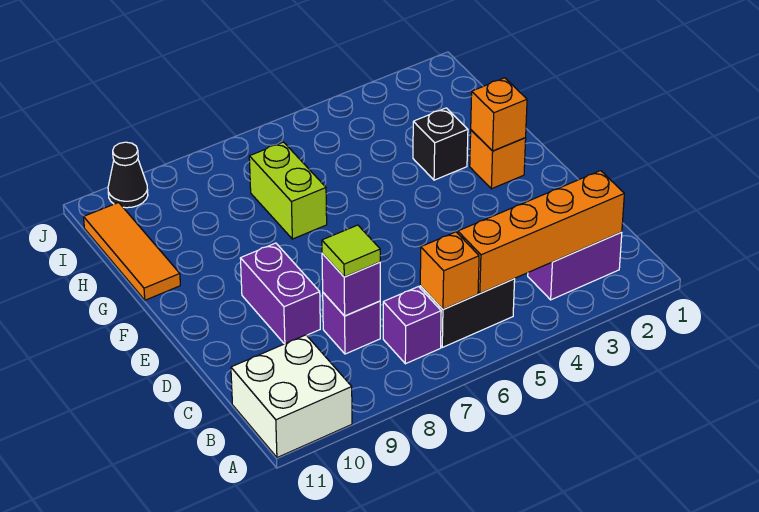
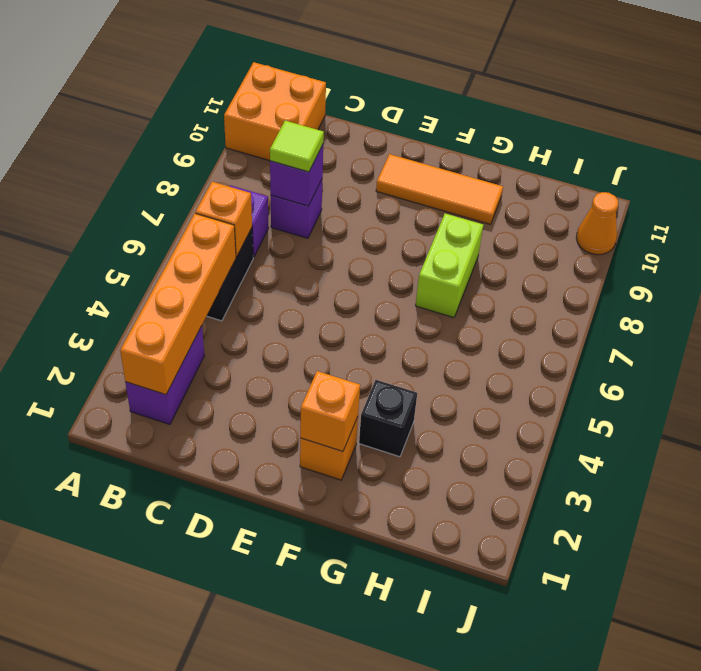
white brick A10:B11 level 1 -> orange brick A10:B11 level 1
purple brick D9:E9 level 1 -> none
lime brick G7:H7 level 1 -> lime brick G7:G8 level 1
orange tile G11:I11 level 1 -> orange tile E10:G10 level 1
black cone J10 level 1 -> orange cone J10 level 1

